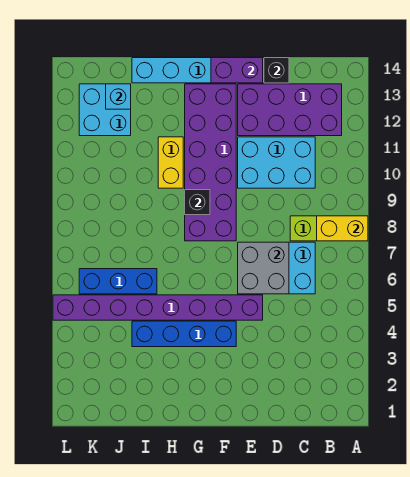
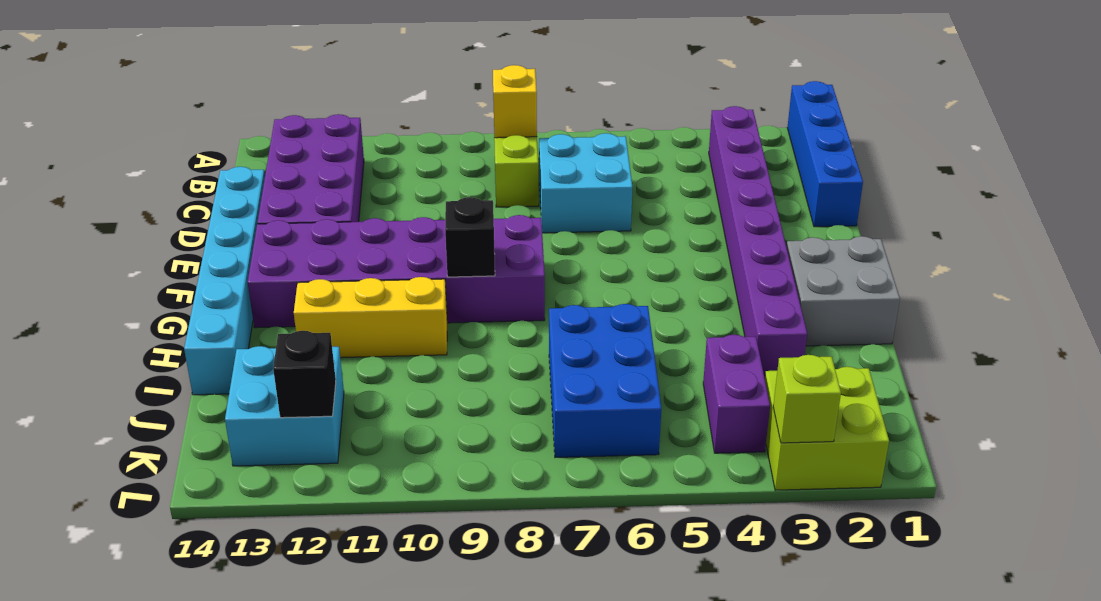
yellow brick A8:B8 level 2 -> yellow brick B8 level 2
cyan brick C10:E11 level 1 -> none
grey brick D6:E7 level 2 -> grey brick G1:H2 level 1
black brick D14 level 2 -> black brick K12 level 2
purple brick E5:L5 level 1 -> purple brick B3:I3 level 1
purple brick E14:F14 level 2 -> purple brick J4:K4 level 1
blue brick F4:I4 level 1 -> blue brick A1:D1 level 1
yellow brick H10:H11 level 1 -> yellow brick H10:H12 level 1
blue brick I6:K6 level 1 -> blue brick I6:K7 level 1
cyan brick J13 level 2 -> none
none -> lime brick K2:L3 level 1
none -> lime brick L3 level 2

